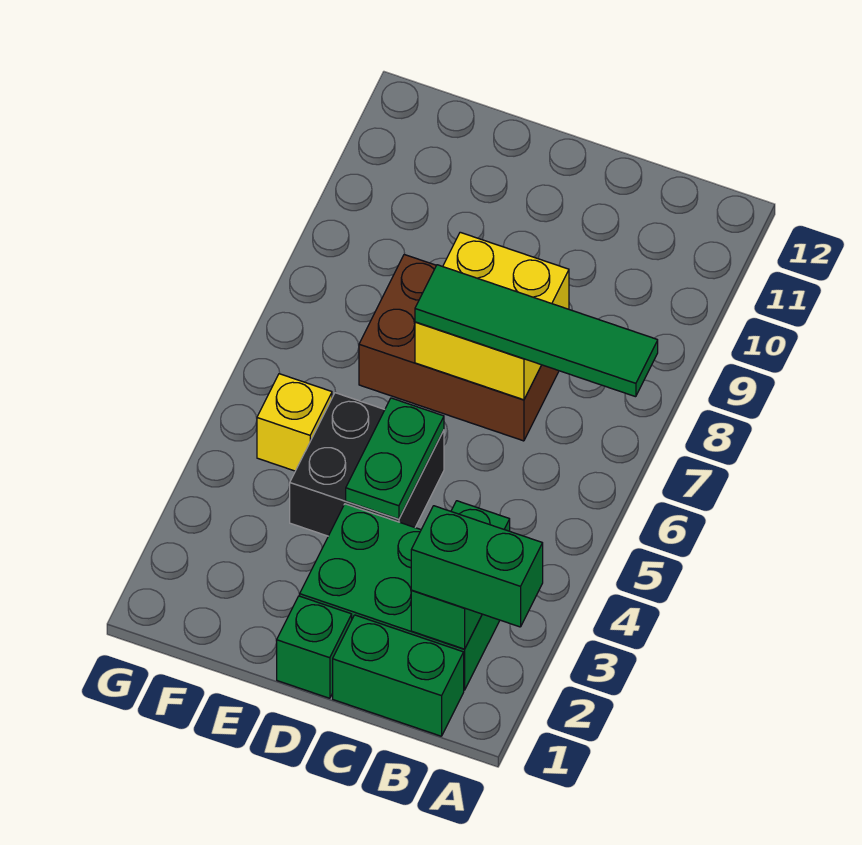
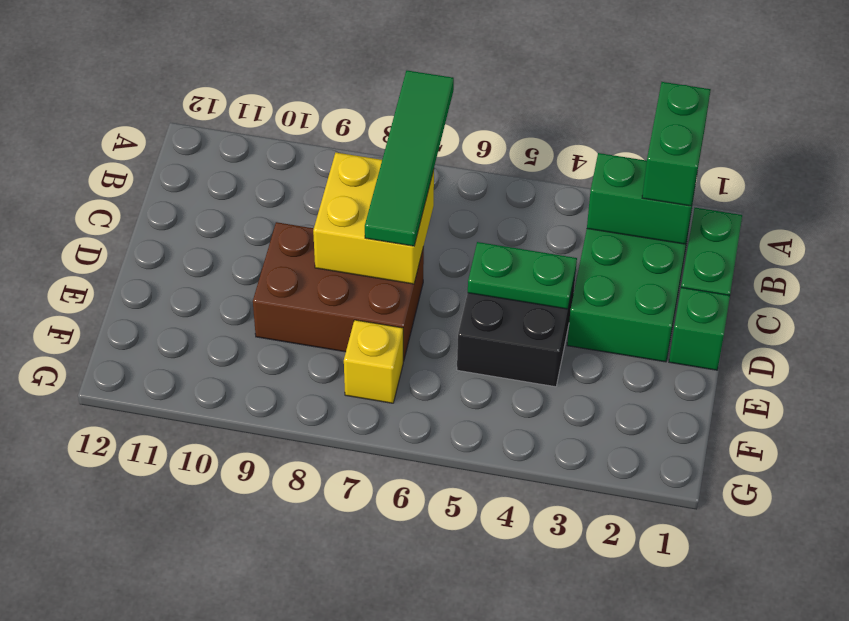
brown brick C7:E8 level 1 -> brown brick D7:E9 level 1
yellow brick F5 level 1 -> yellow brick F7 level 1

